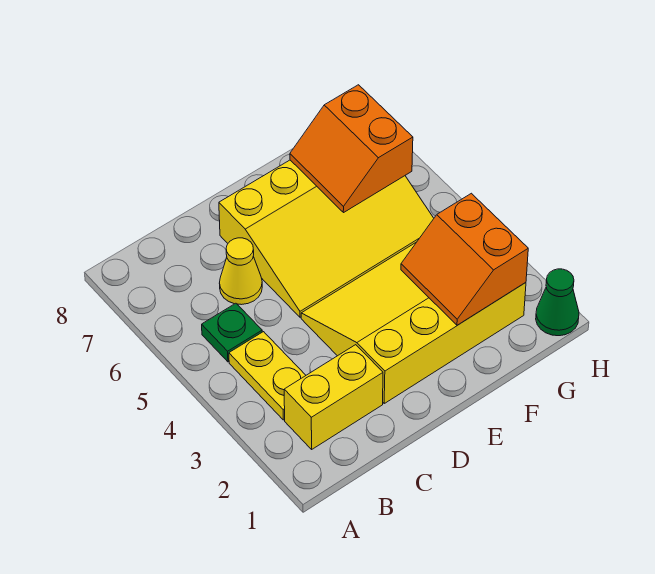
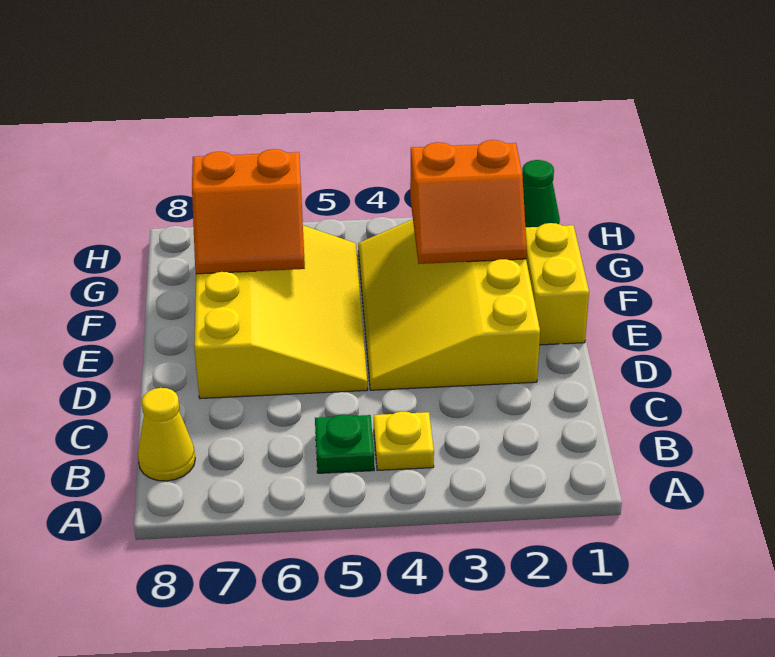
yellow brick B2:C2 level 1 -> yellow brick E1:F1 level 1
yellow plate B3:B4 level 1 -> yellow plate B4 level 1
yellow cone C6 level 1 -> yellow cone B8 level 1

